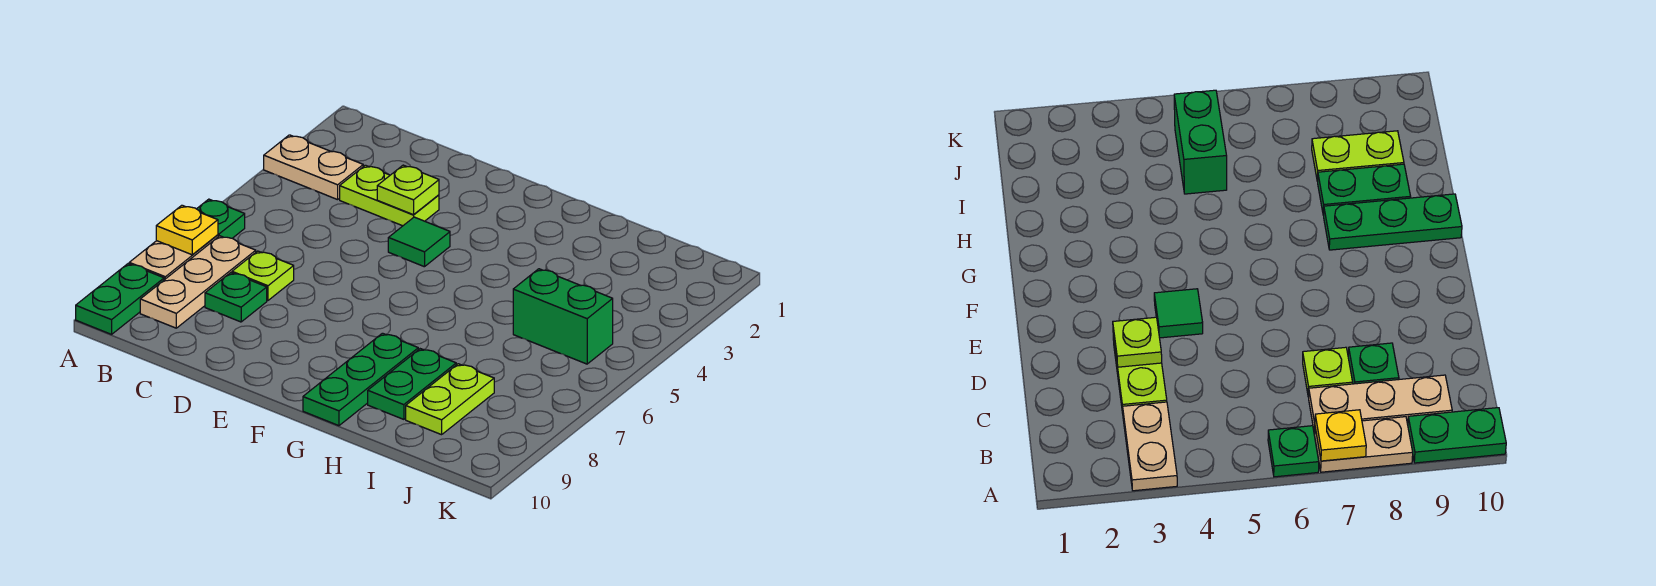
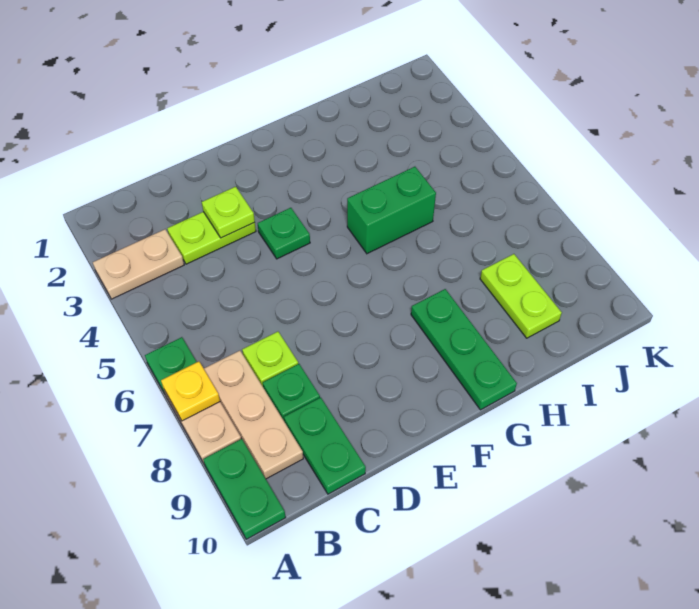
green tile E4 level 1 -> green plate E4 level 1
green plate H8:H9 level 1 -> green plate C9:C10 level 1
green brick I5:J5 level 1 -> green brick G5:H5 level 1

